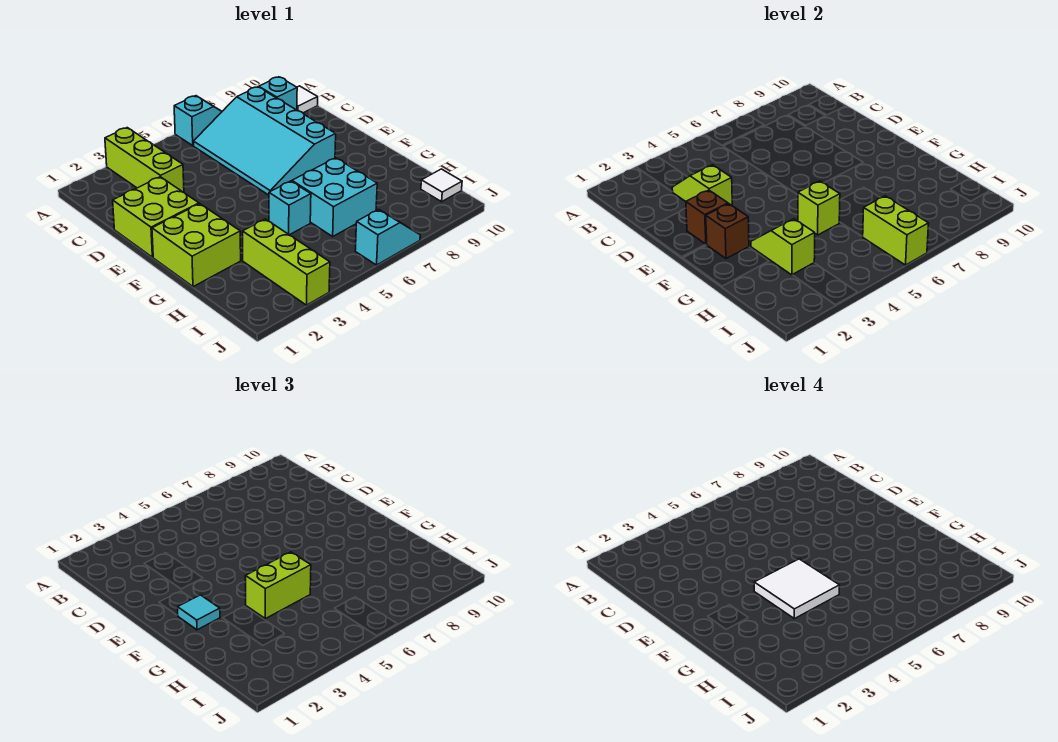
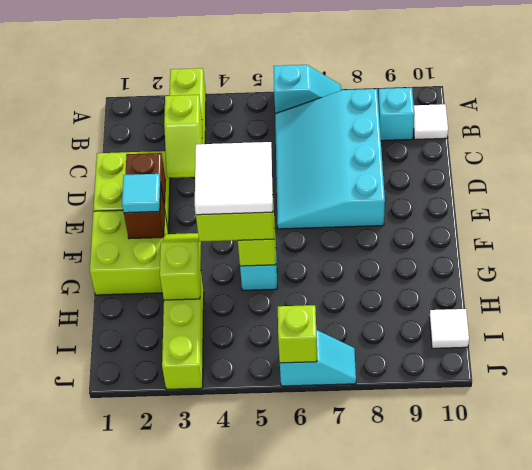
lime slope C3:D3 level 2 top D -> lime slope C3:D3 level 2 top C
cyan brick G6:H7 level 1 -> none
lime brick I6:J6 level 2 -> lime brick J6 level 2

